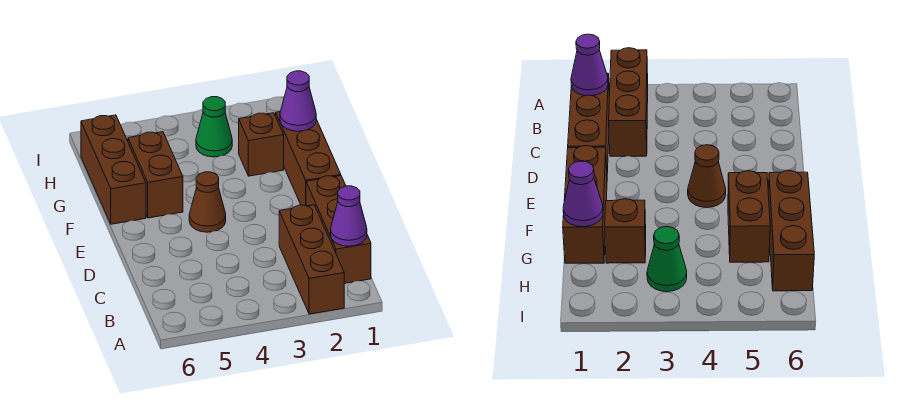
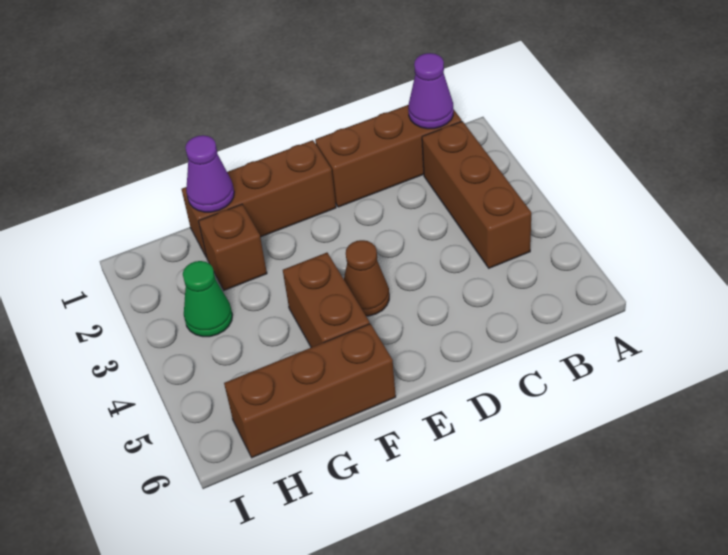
brown brick A2:C2 level 1 -> brown brick B2:B4 level 1
brown brick F5:G5 level 1 -> brown brick F4:F5 level 1

